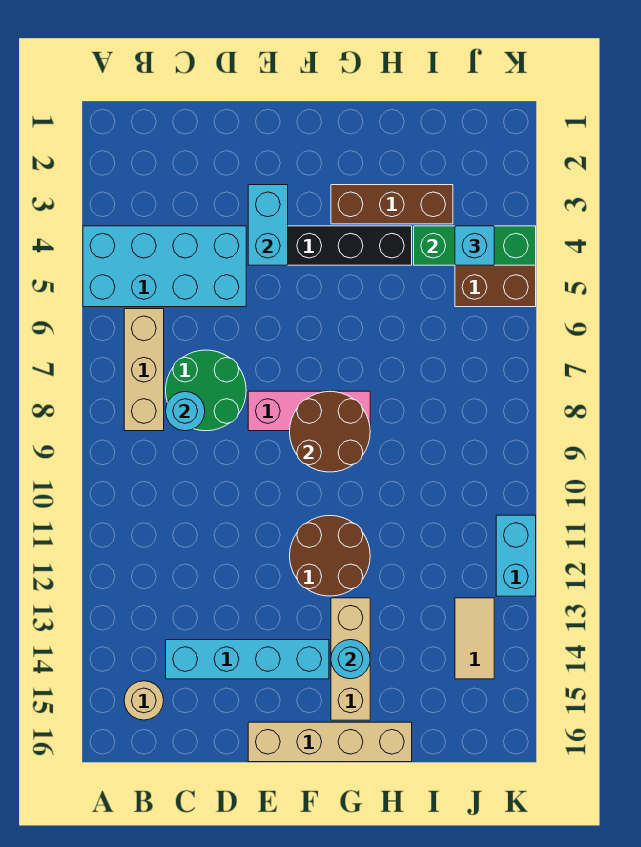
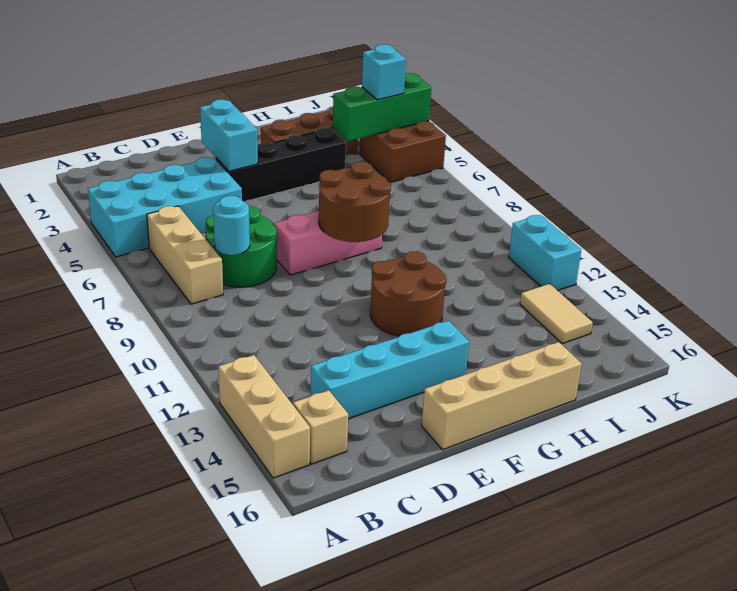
tan round brick B15 level 1 -> tan brick B15 level 1
tan brick G13:G15 level 1 -> tan brick A13:A15 level 1
cyan round brick G14 level 2 -> none

